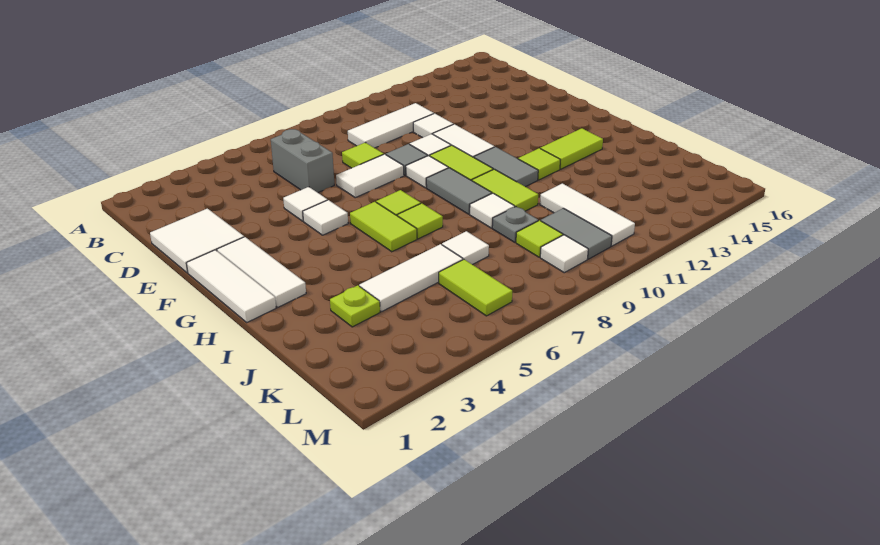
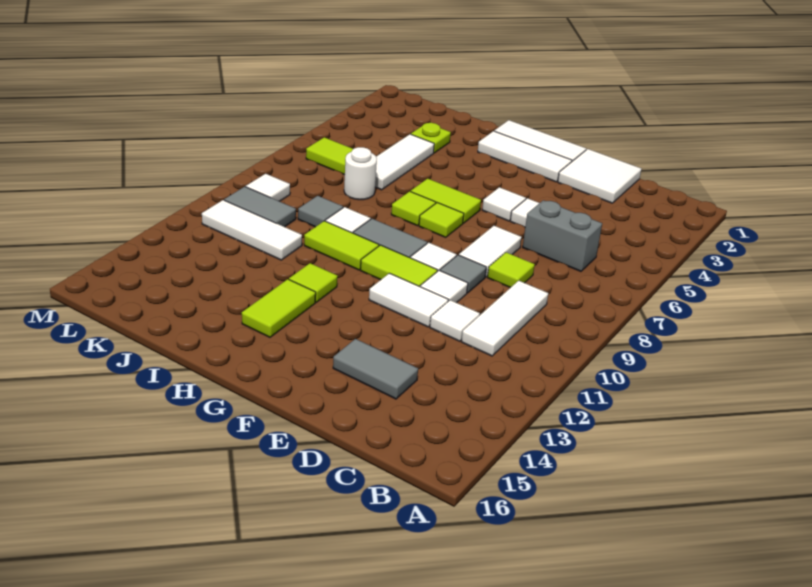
grey tile G11:H11 level 1 -> grey tile D14:E14 level 1
white tile J7 level 1 -> white round brick J7 level 1
grey plate J9 level 1 -> grey tile J9 level 1
lime tile K9 level 1 -> none

